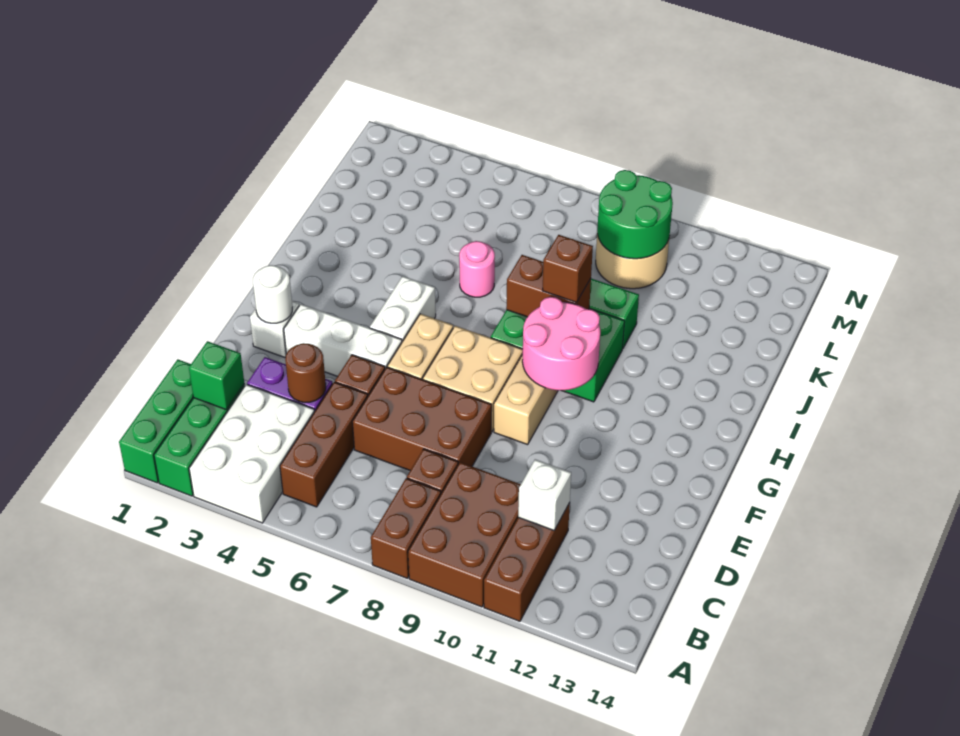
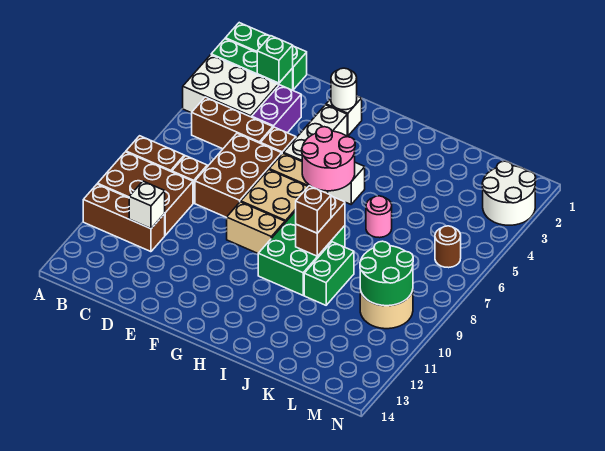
brown round brick D4 level 2 -> brown round brick M6 level 1
pink round brick G9:H10 level 2 -> pink round brick G5:H6 level 2
none -> white round brick M2:N3 level 1

